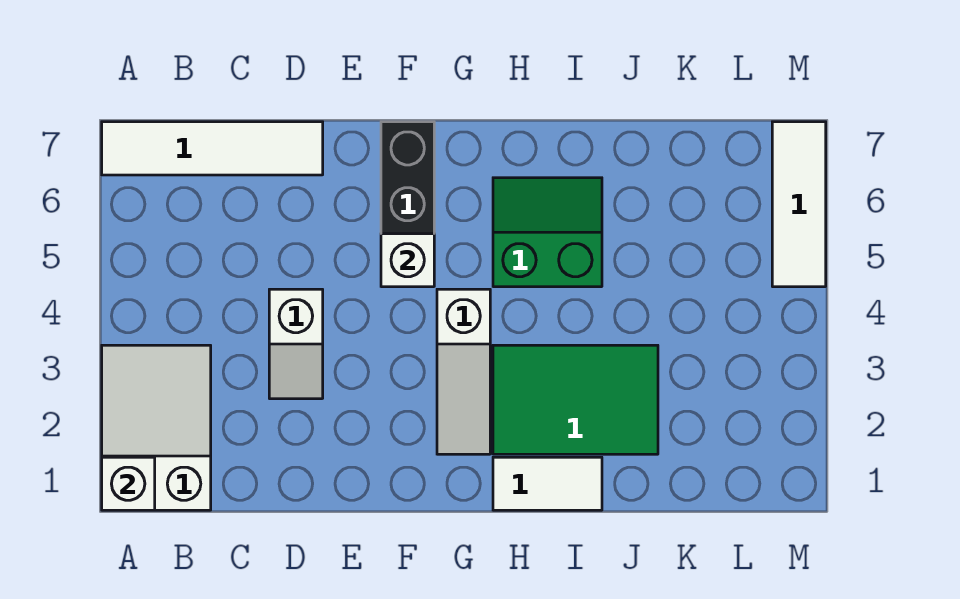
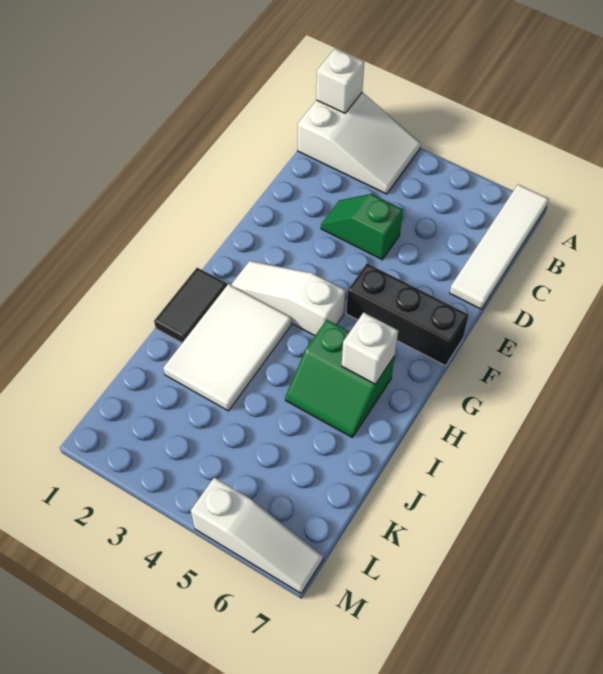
white slope D3:D4 level 1 top 4 -> green slope D3:D4 level 1 top 4
white brick F5 level 2 -> white brick H6 level 2
white tile H1:I1 level 1 -> black tile H1:I1 level 1
green tile H2:J3 level 1 -> white tile H2:J3 level 1
green slope H5:I6 level 1 top 5 -> green slope H5:I6 level 1 top H
white tile M5:M7 level 1 -> white slope M5:M7 level 1 top 5

